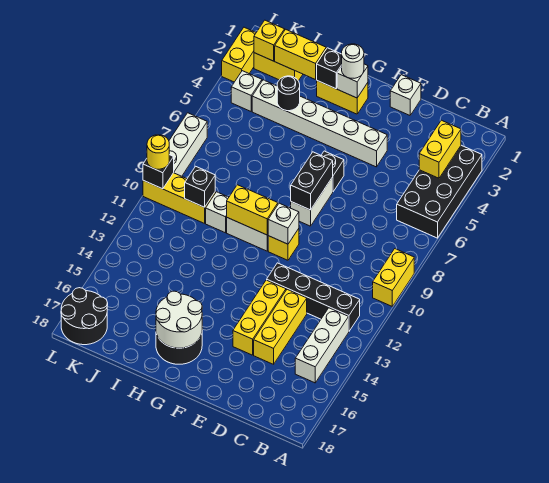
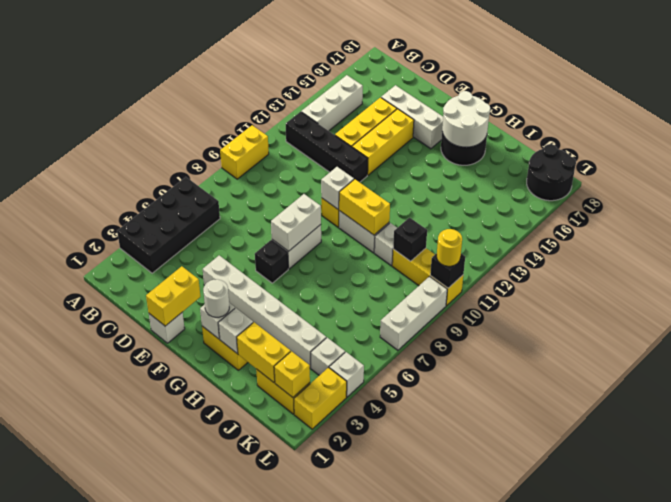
yellow brick B3:B4 level 2 -> yellow brick E1:E2 level 2
none -> white brick D16:F16 level 1
black brick F7:F8 level 2 -> white brick F7:F8 level 2
black brick H2 level 2 -> white brick H2 level 2
black round brick I4 level 2 -> none
none -> white brick L4 level 1

